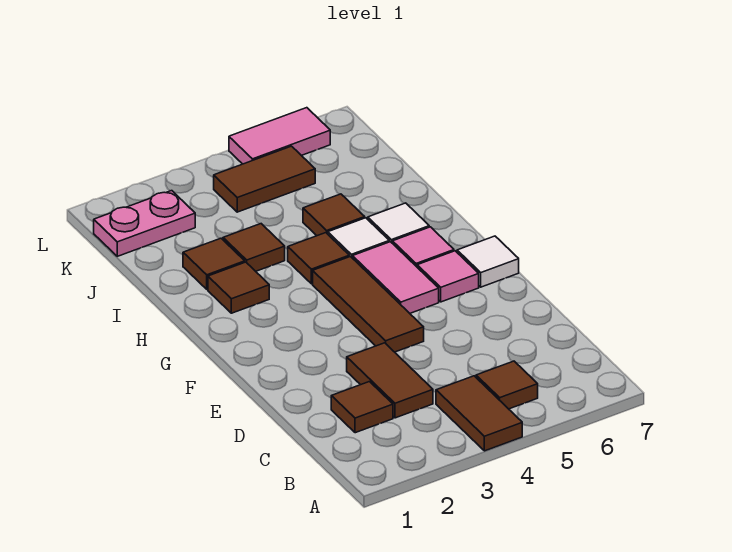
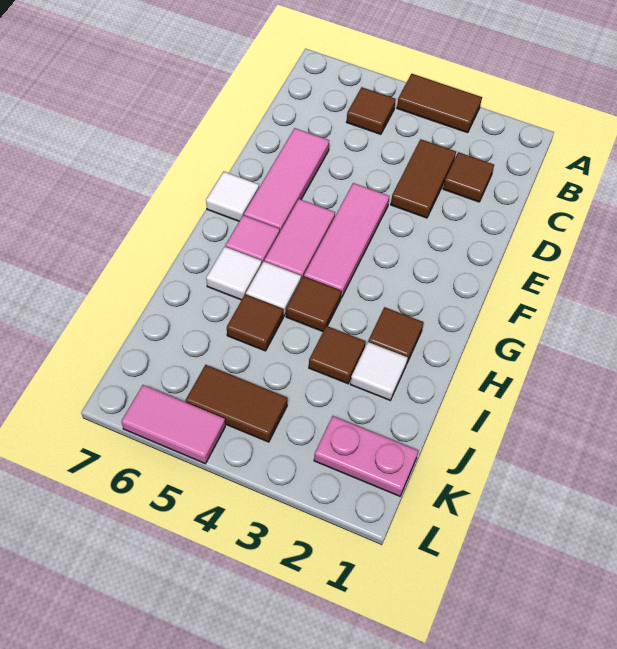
brown tile A4:B4 level 1 -> brown tile A3:A4 level 1
brown tile E4:G4 level 1 -> pink tile E4:G4 level 1
pink tile F6 level 1 -> pink tile D6:F6 level 1
brown tile I2 level 1 -> white tile I2 level 1

